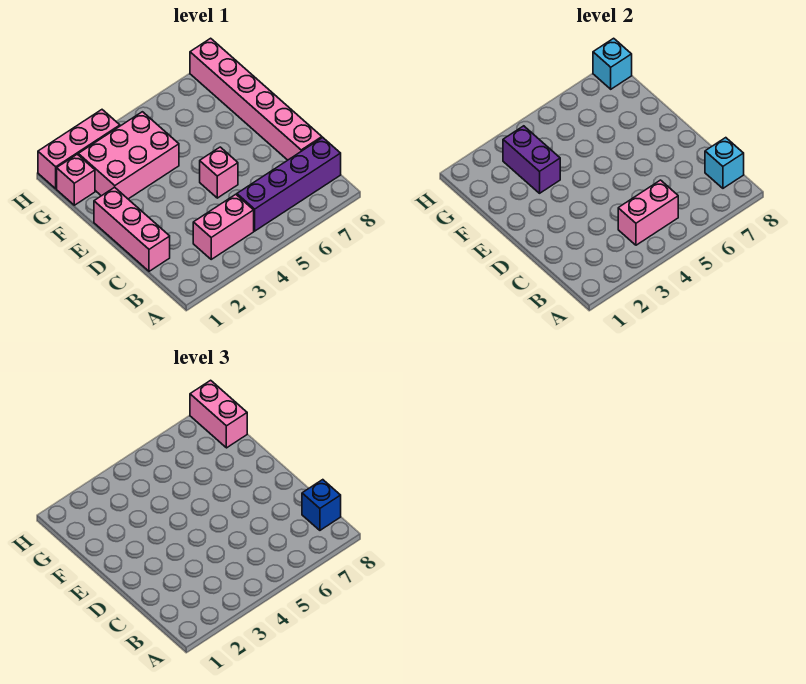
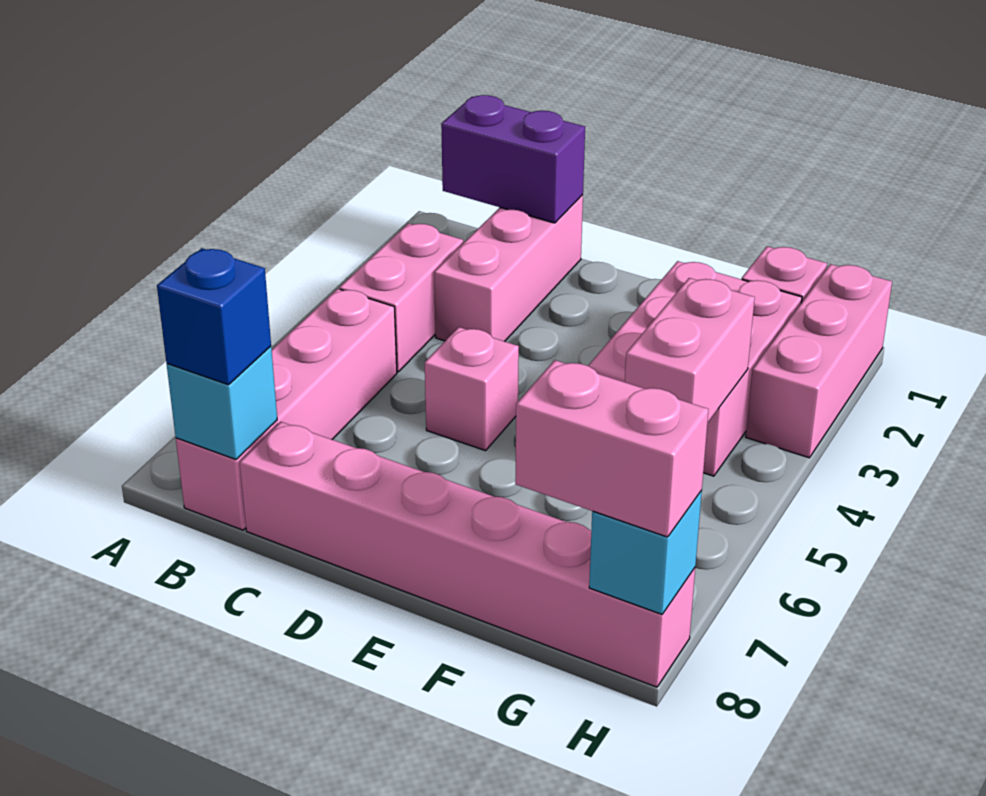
pink brick B4:B5 level 2 -> pink brick G4:G5 level 2
purple brick B5:B8 level 1 -> pink brick B5:B8 level 1
pink brick C1:E1 level 1 -> pink brick C1:C3 level 1
purple brick F3:G3 level 2 -> purple brick B1:C1 level 2

